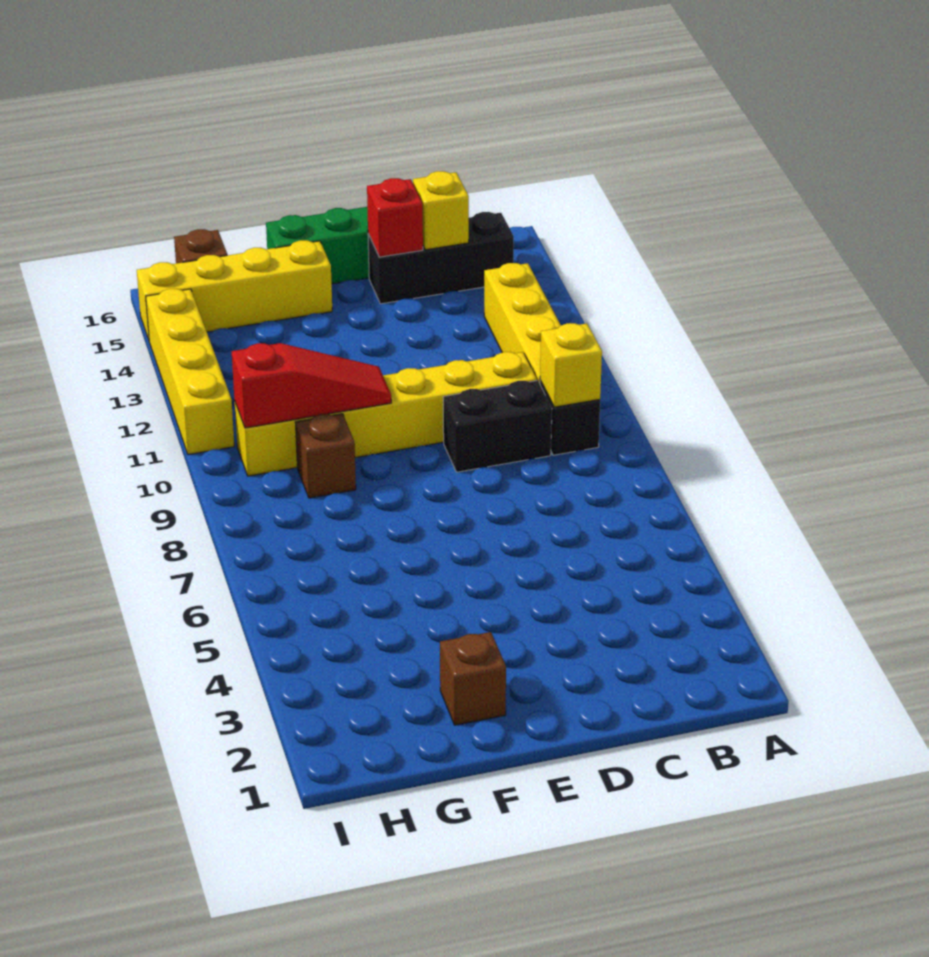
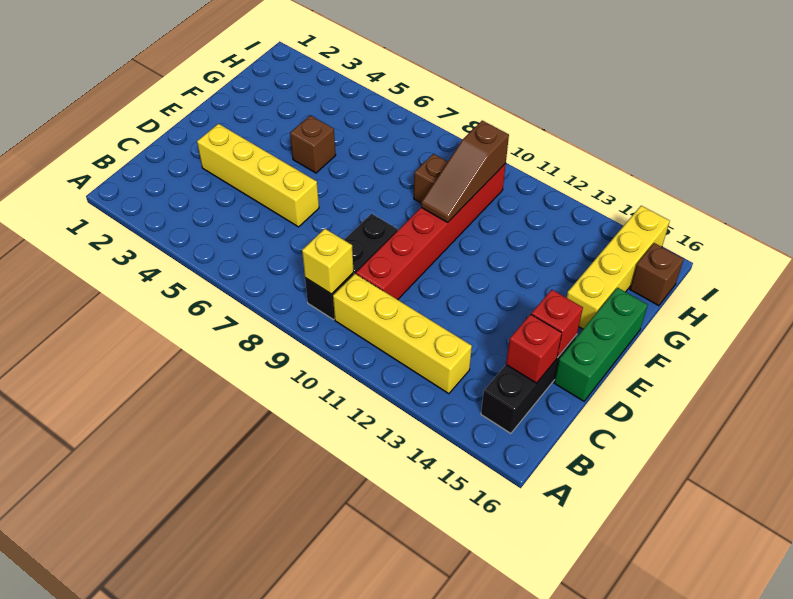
yellow brick C10:H10 level 1 -> red brick C10:H10 level 1
yellow brick C15 level 2 -> red brick C15 level 2
brown brick F2 level 1 -> brown brick F5 level 1
red slope F10:H10 level 2 top H -> brown slope F10:H10 level 2 top H
yellow brick I11:I14 level 1 -> yellow brick D3:D6 level 1

